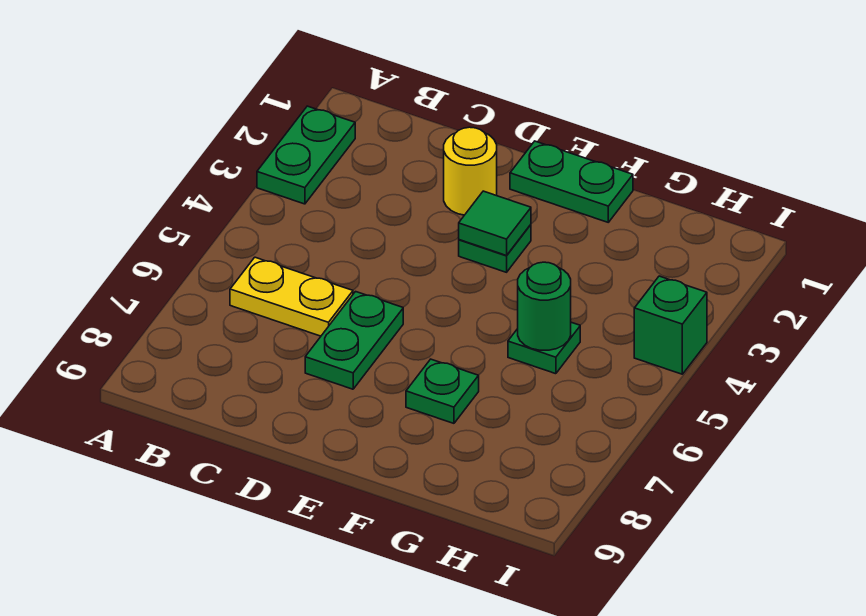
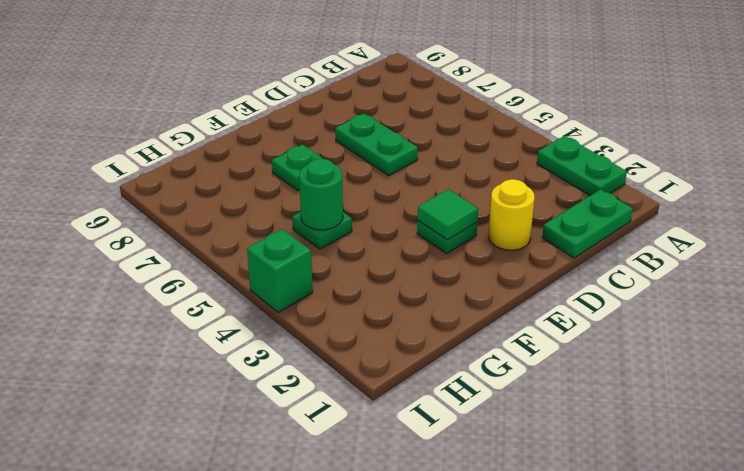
yellow plate B6:C6 level 1 -> none
green plate E1:F1 level 1 -> green plate B1:C1 level 1

